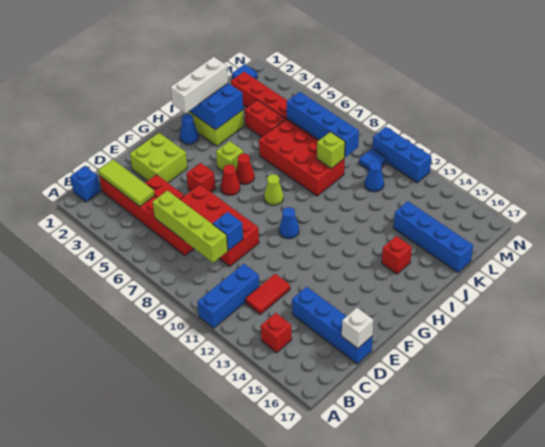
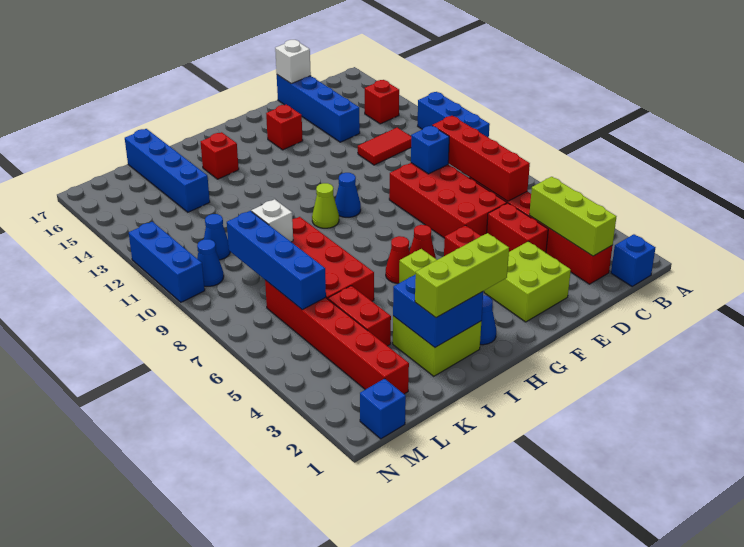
blue brick A11:C11 level 1 -> blue brick A10:A12 level 1
lime tile C2:C4 level 2 -> lime brick C2:C4 level 2
lime brick C6:C9 level 2 -> red brick C6:C9 level 2
none -> red brick F15 level 1
white brick H2:J2 level 3 -> lime brick H2:J2 level 3
lime cone H8 level 1 -> lime cone H10 level 1
lime brick K9 level 2 -> white brick K9 level 2
blue tile M1 level 1 -> blue brick M1 level 1
blue tile M10 level 1 -> blue cone M10 level 1

